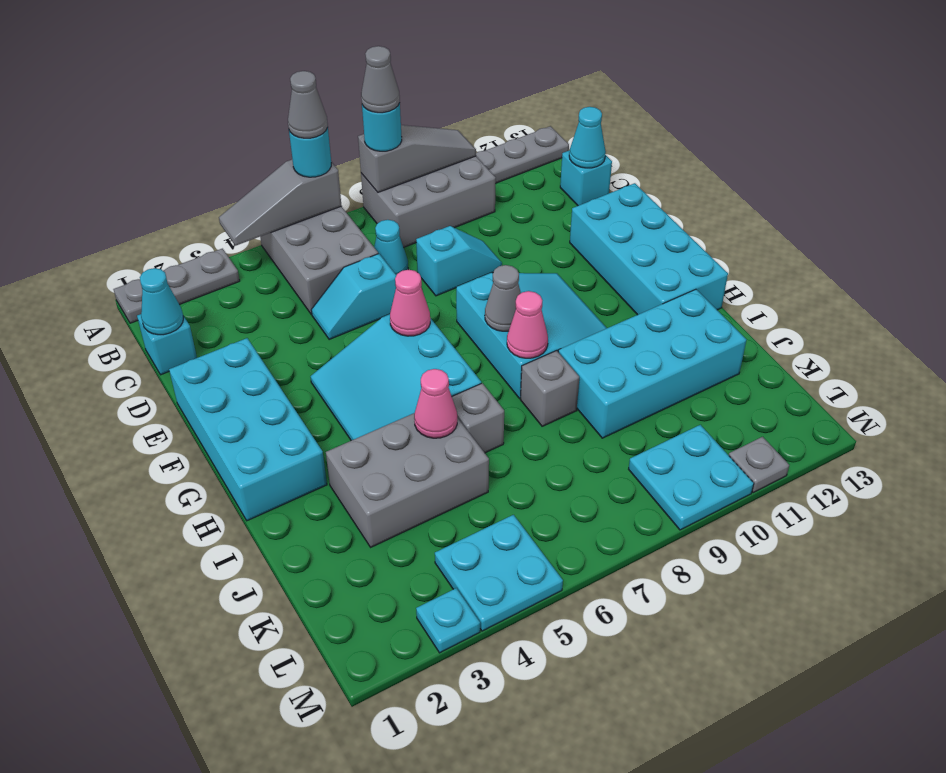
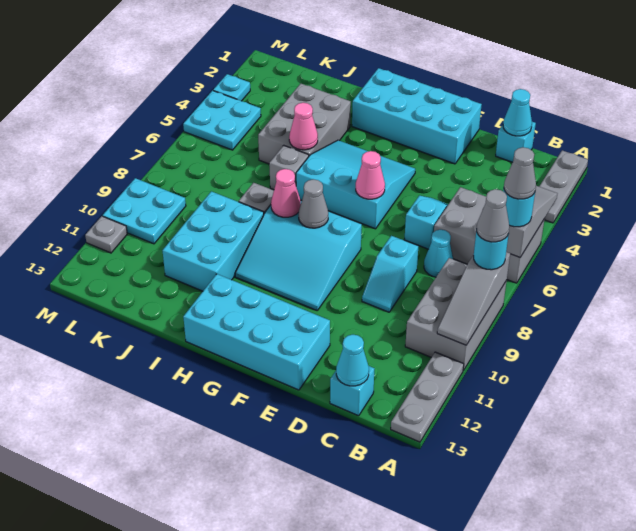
cyan brick I9:J12 level 1 -> cyan brick I9:J11 level 1

